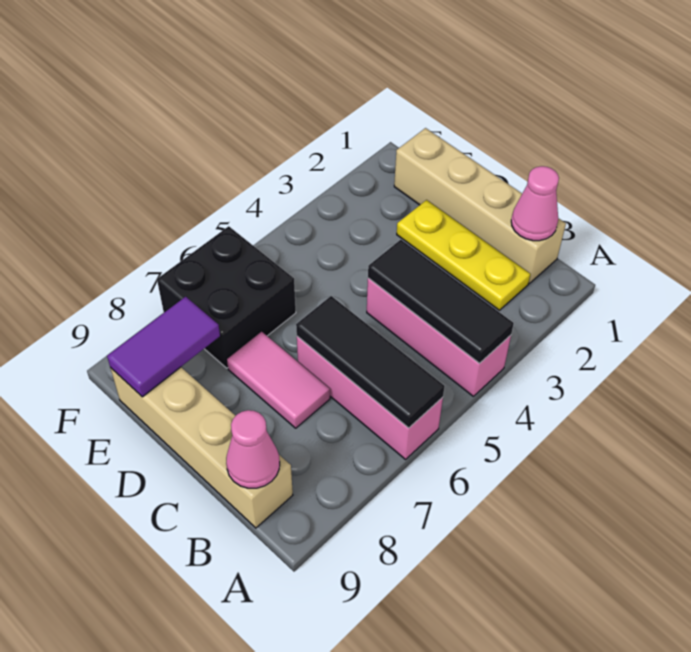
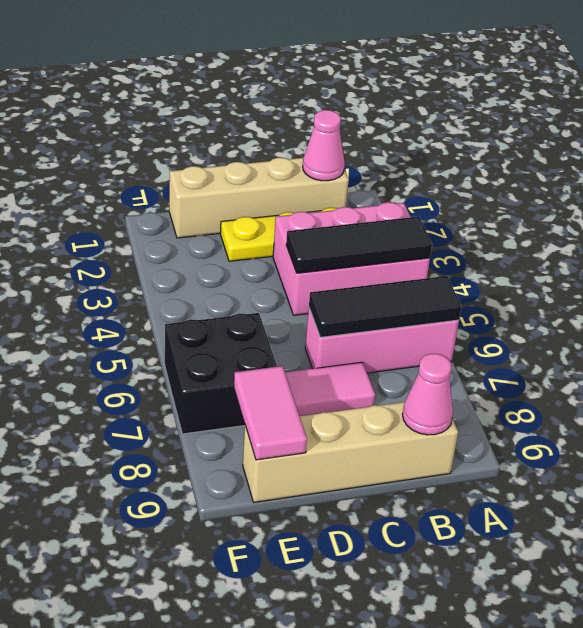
pink brick A4:C4 level 1 -> pink brick A3:C4 level 1
purple tile E8:E9 level 2 -> pink tile E8:E9 level 2

